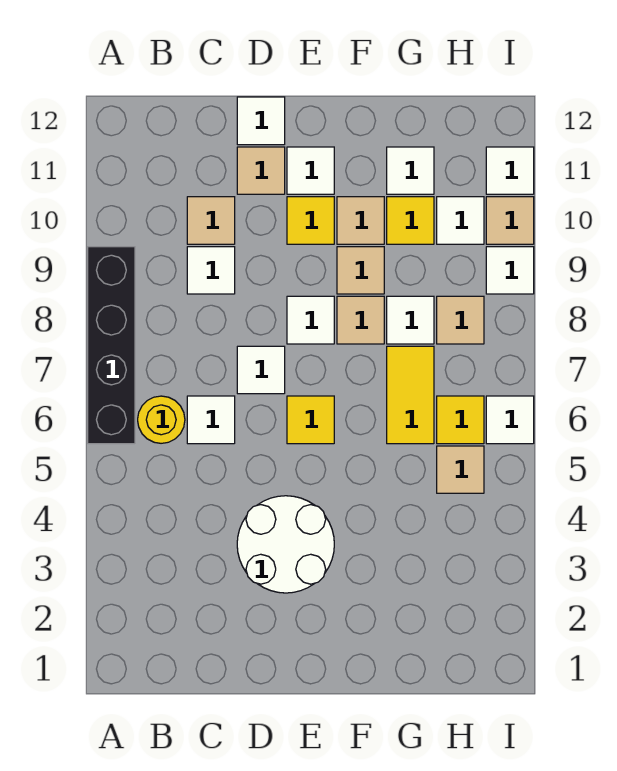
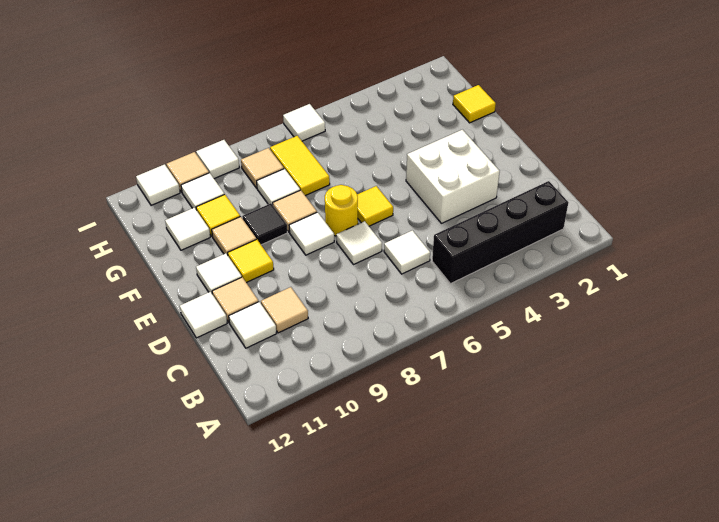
black brick A6:A9 level 1 -> black brick B2:B5 level 1
yellow round brick B6 level 1 -> yellow round brick E7 level 1
white tile C9 level 1 -> white tile C11 level 1
white round brick D3:E4 level 1 -> white brick D3:E4 level 1
tan tile F9 level 1 -> black tile F9 level 1
yellow tile G6:G7 level 1 -> yellow tile G7:H7 level 1
tan tile H5 level 1 -> none
yellow tile H6 level 1 -> yellow tile G1 level 1

